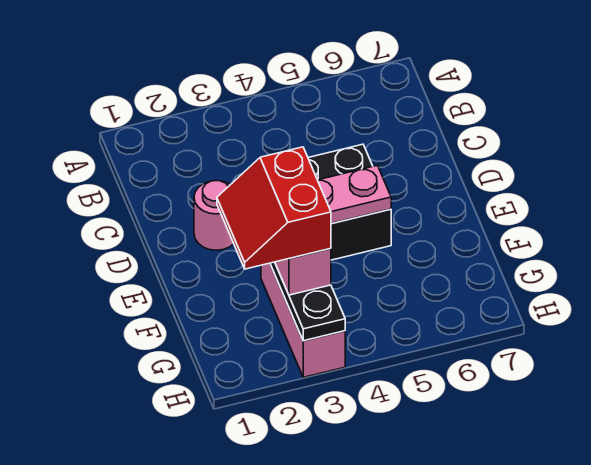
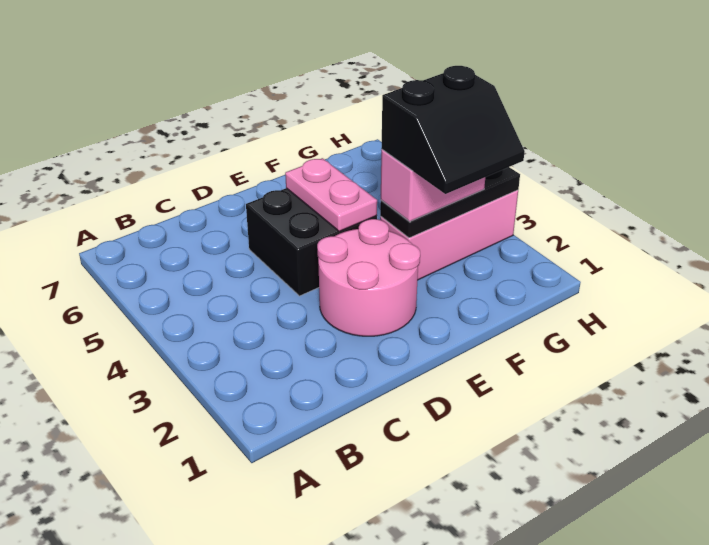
pink round brick D2 level 1 -> pink round brick D2:E3 level 1
red slope F2:G3 level 4 top 3 -> black slope F2:G3 level 4 top 3

